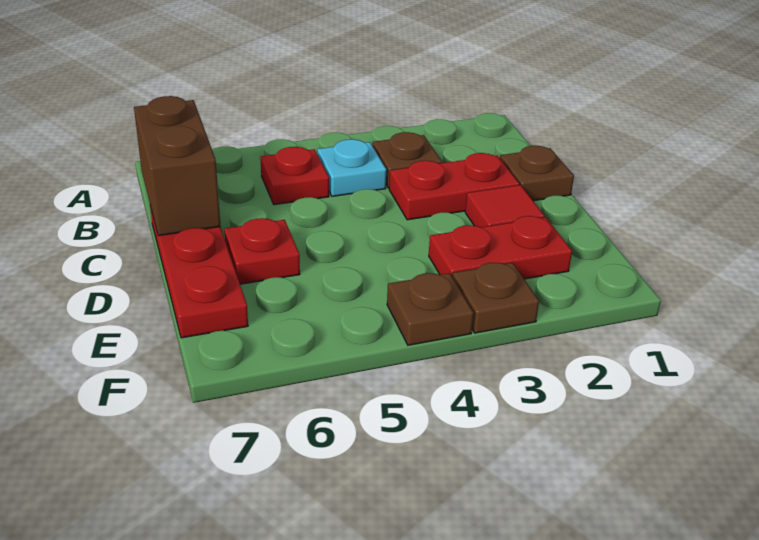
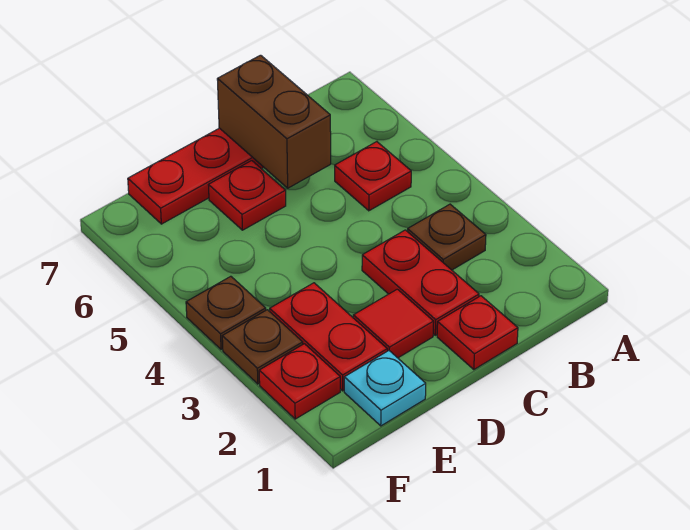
cyan plate B4 level 1 -> cyan plate E1 level 1
brown brick B7:C7 level 2 -> brown brick C6:C7 level 2
brown plate C1 level 1 -> red plate C1 level 1
none -> red plate F2 level 1

